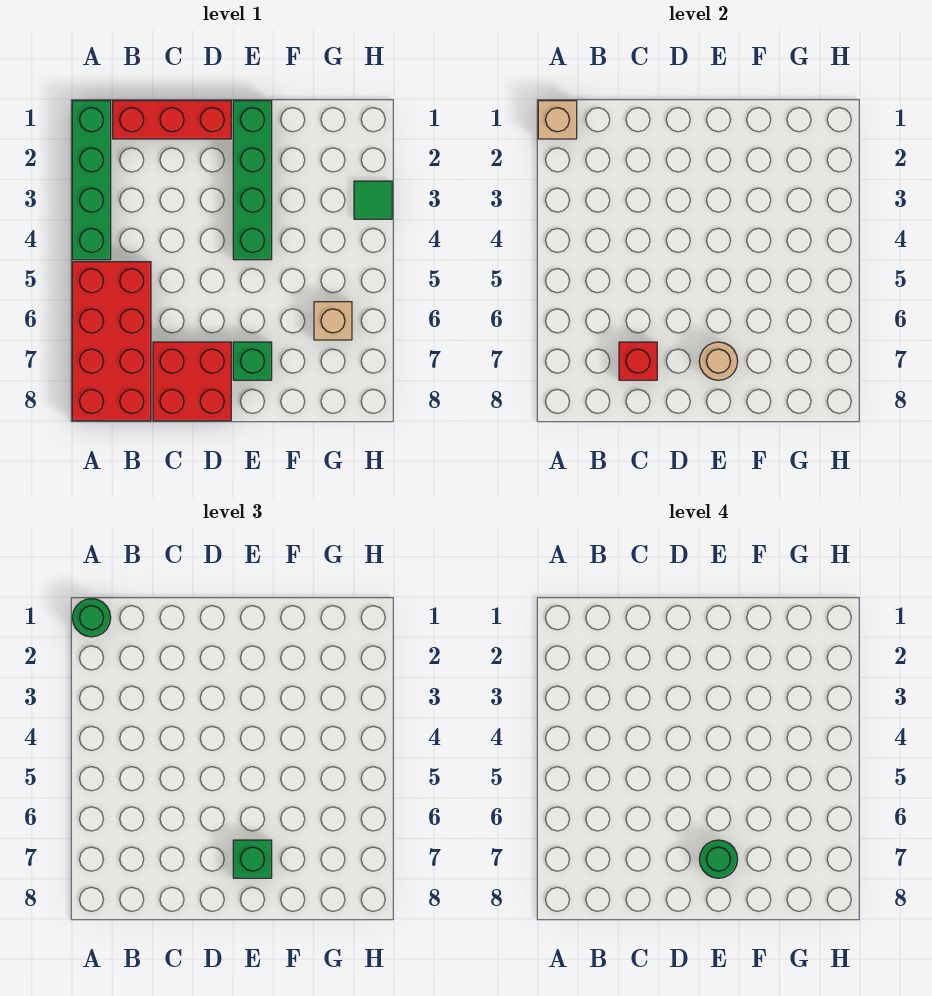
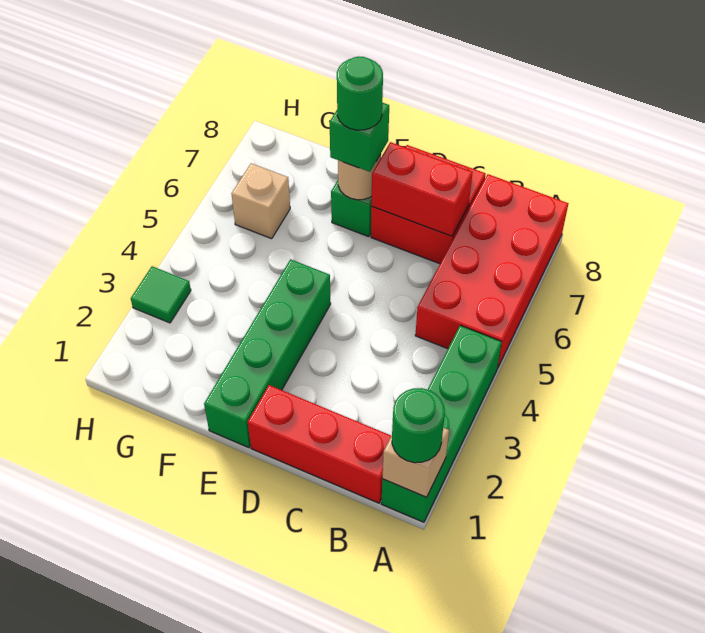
red brick C7 level 2 -> red brick C7:D7 level 2

